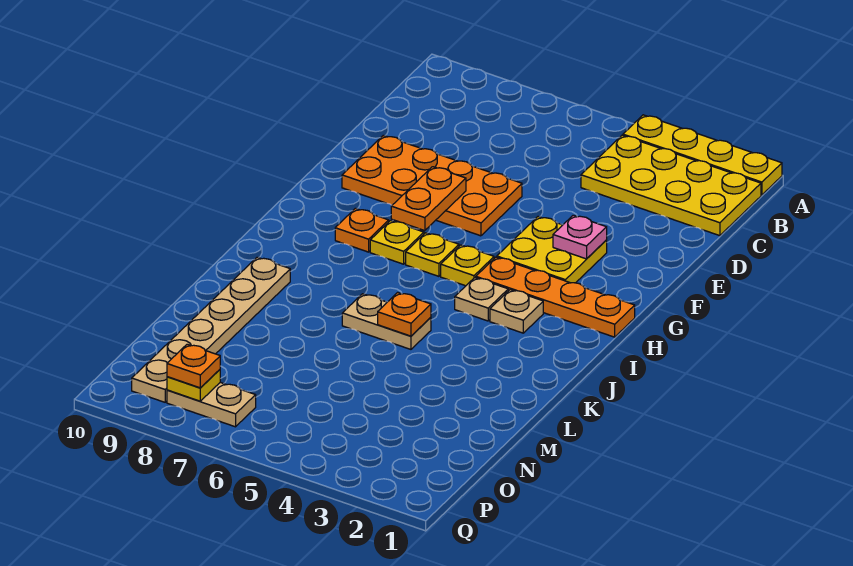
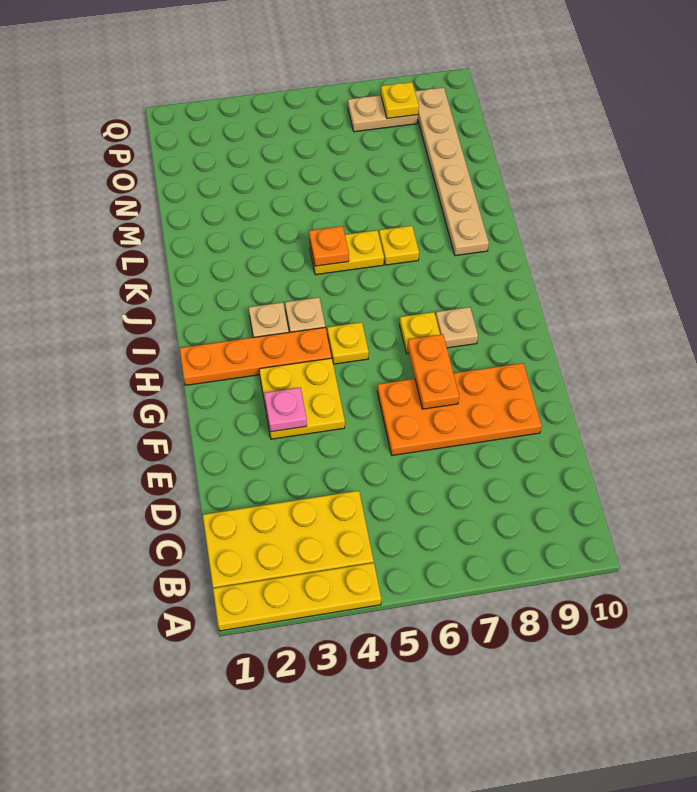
yellow plate H6 level 1 -> yellow plate K7 level 1
orange plate H8 level 1 -> tan plate H8 level 1
tan plate K5:K6 level 1 -> yellow plate K5:K6 level 1
orange plate P8 level 3 -> none

